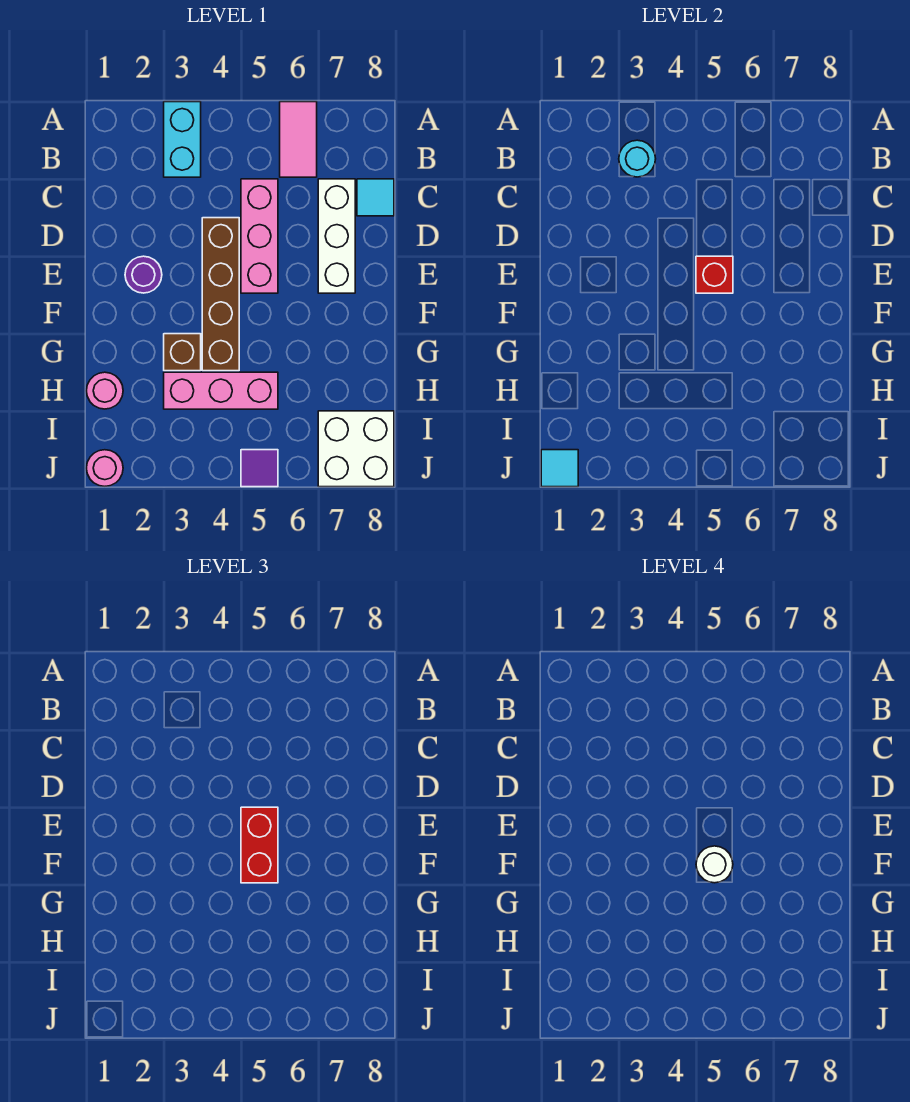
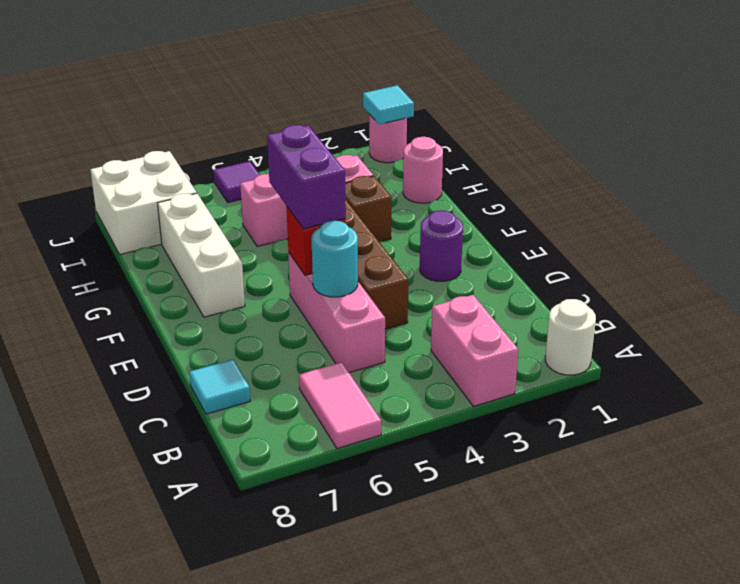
cyan brick A3:B3 level 1 -> pink brick A3:B3 level 1
cyan round brick B3 level 2 -> cyan round brick D5 level 2
white brick C7:E7 level 1 -> white brick F7:H7 level 1
red brick E5:F5 level 3 -> purple brick E5:F5 level 3
white round brick F5 level 4 -> white round brick A1 level 1

